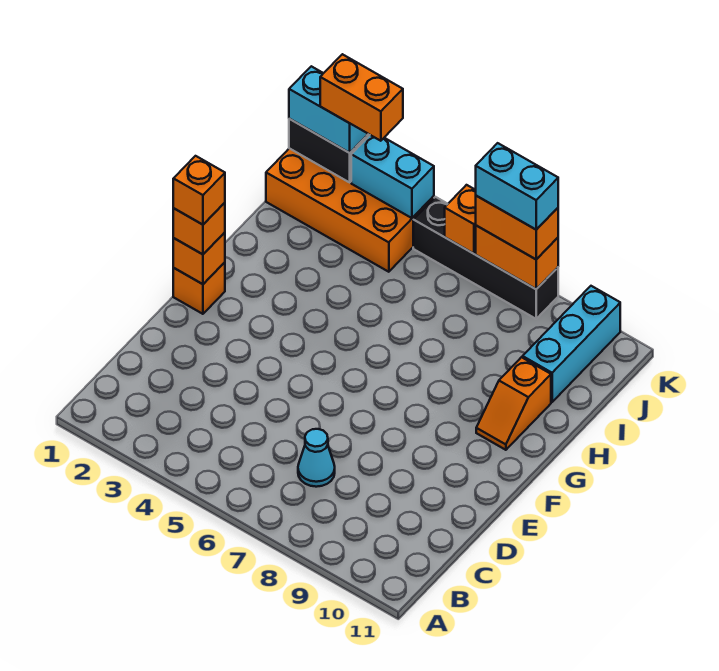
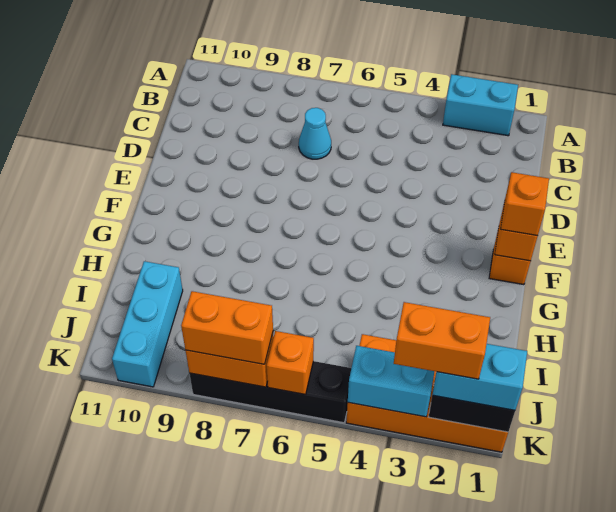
orange brick F1 level 4 -> none
orange slope G10:H10 level 1 top H -> none
cyan brick K7:K8 level 4 -> cyan brick A2:A3 level 1

